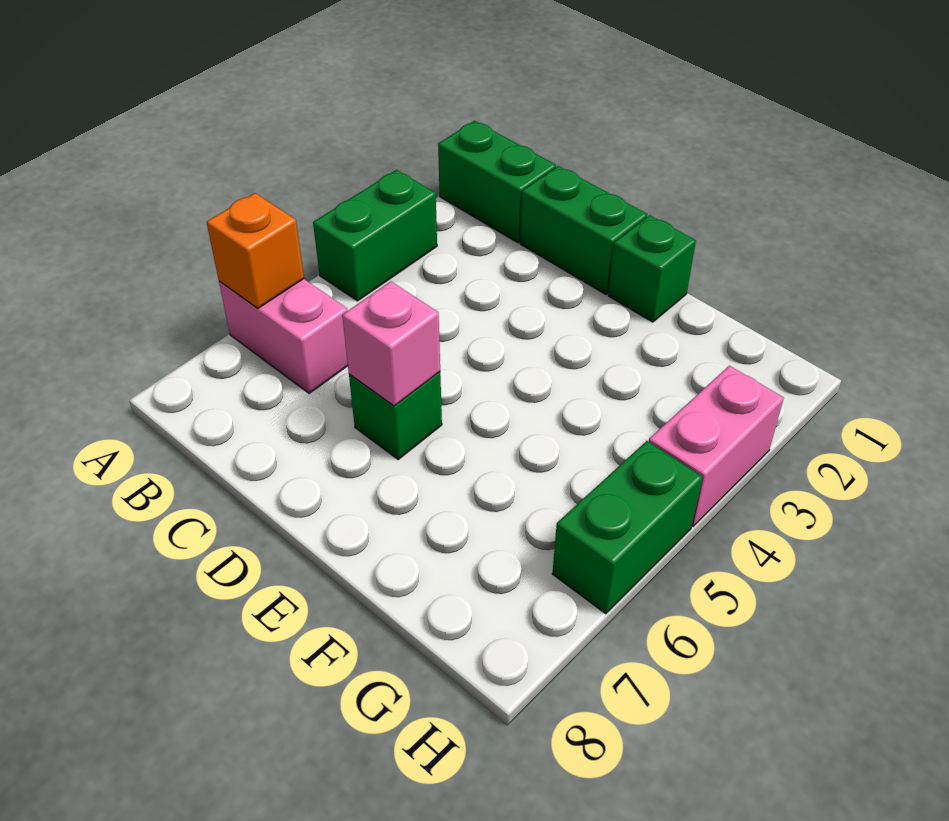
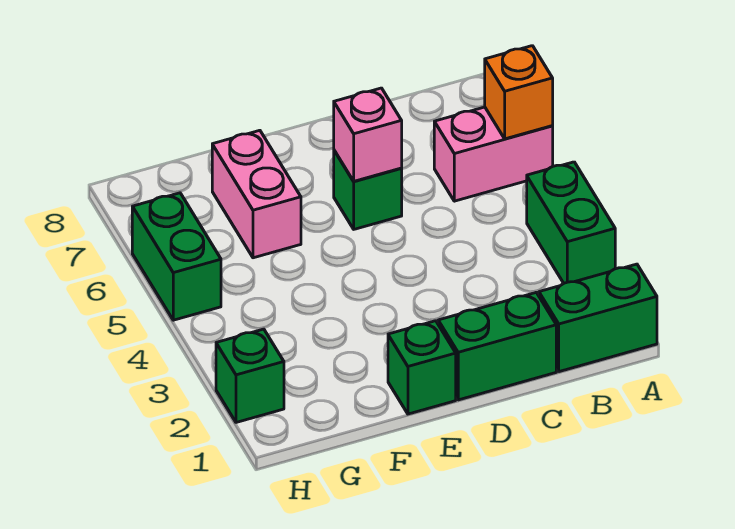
none -> green brick H2 level 1
pink brick H3:H4 level 1 -> pink brick F6:F7 level 1

